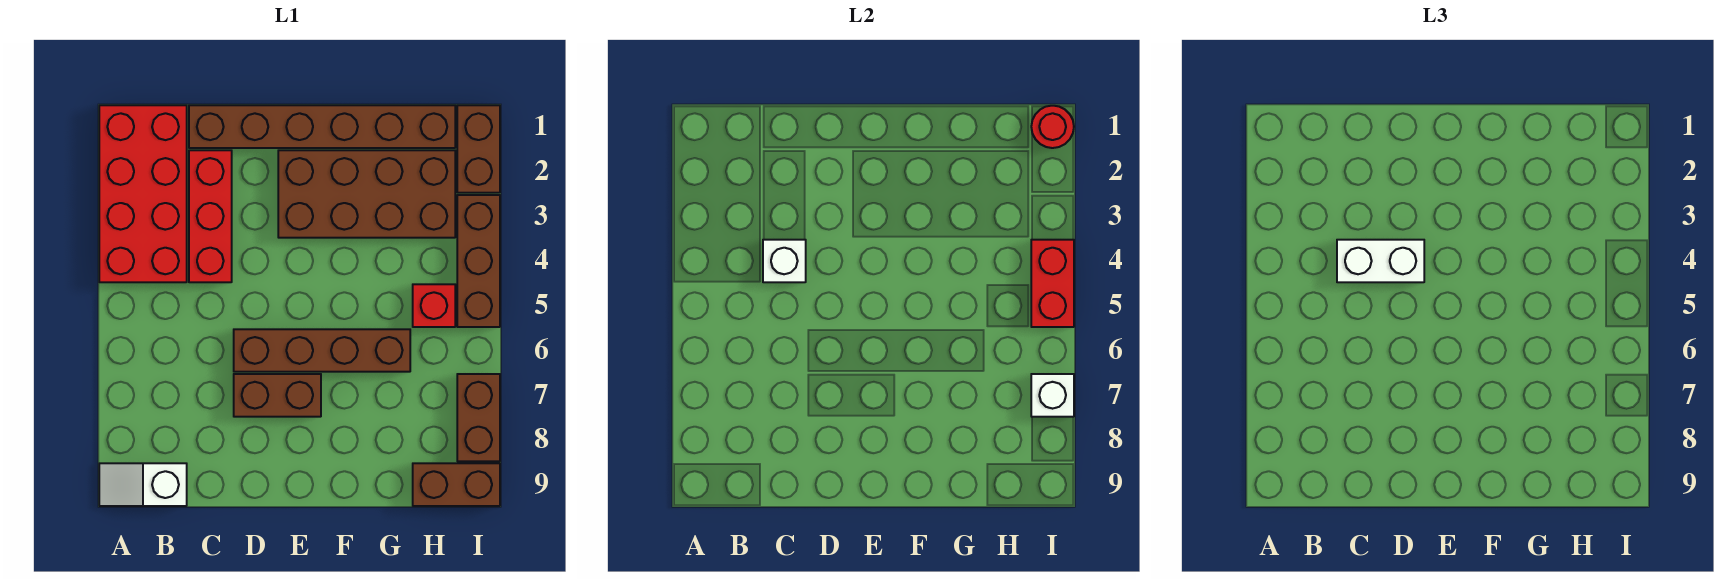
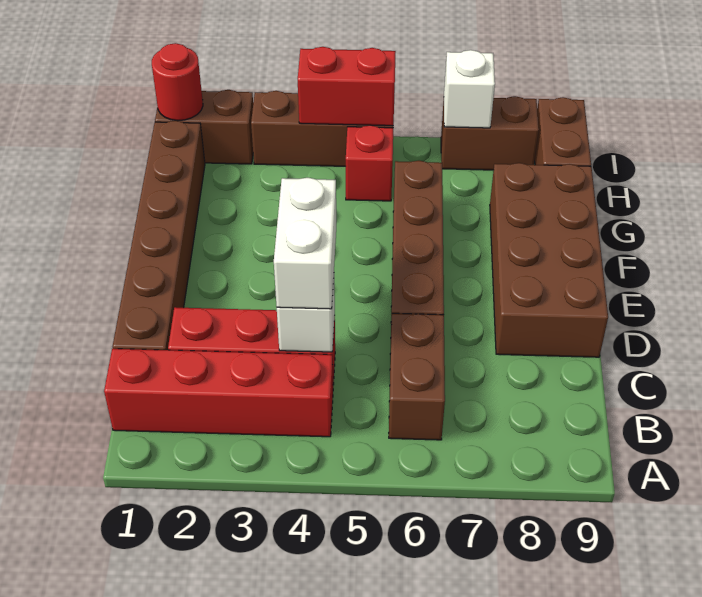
red brick A1:B4 level 1 -> red brick B1:B4 level 1
white slope A9:B9 level 1 top B -> none
brown brick D7:E7 level 1 -> brown brick B6:C6 level 1
brown brick E2:H3 level 1 -> brown brick D8:G9 level 1

